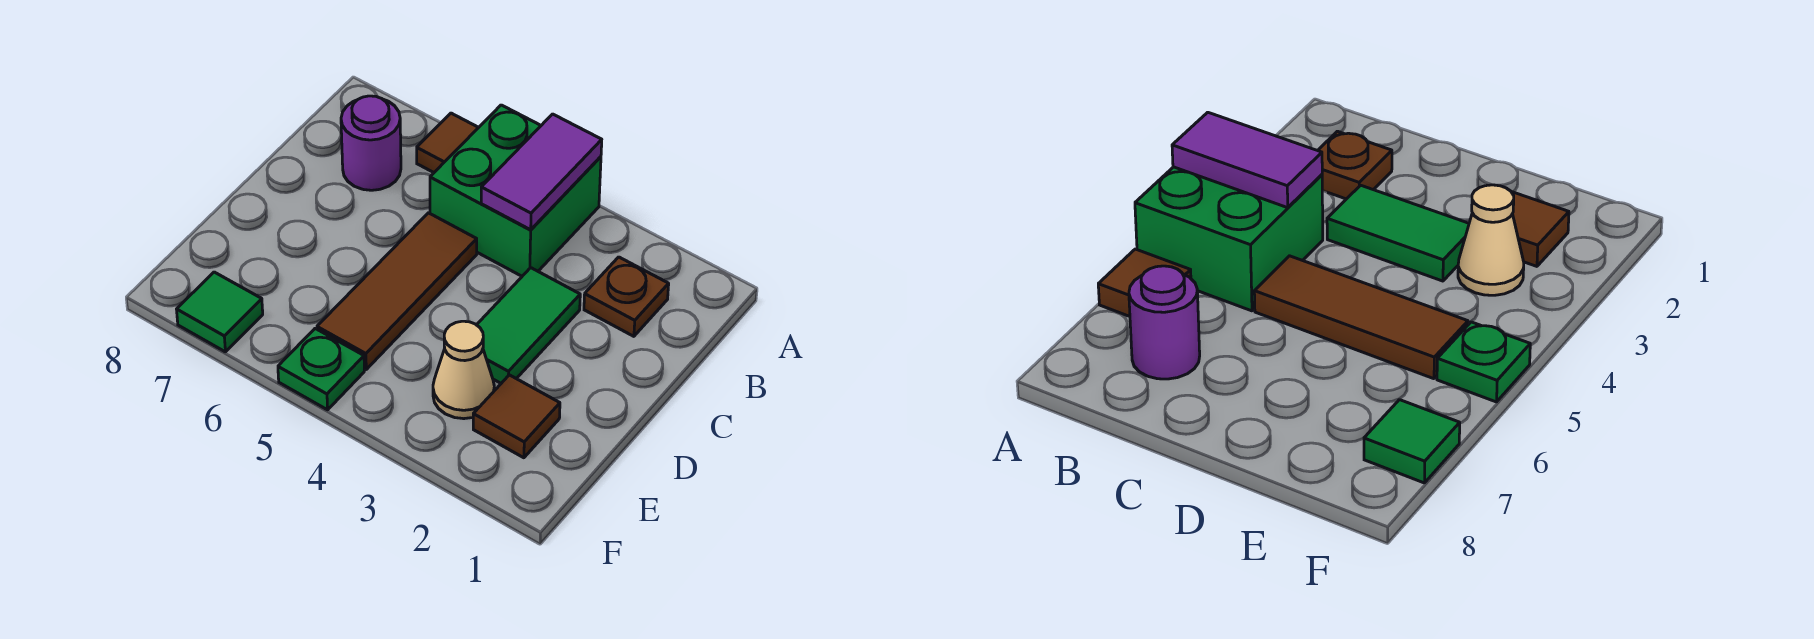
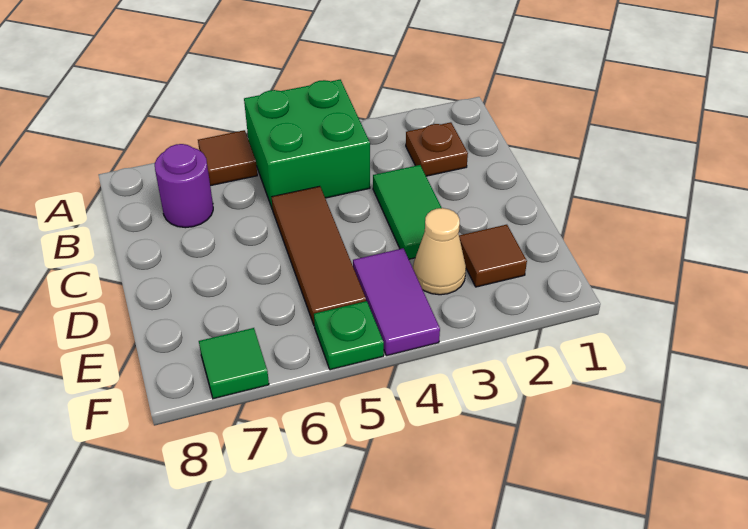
purple tile A4:B4 level 2 -> purple tile E4:F4 level 1

